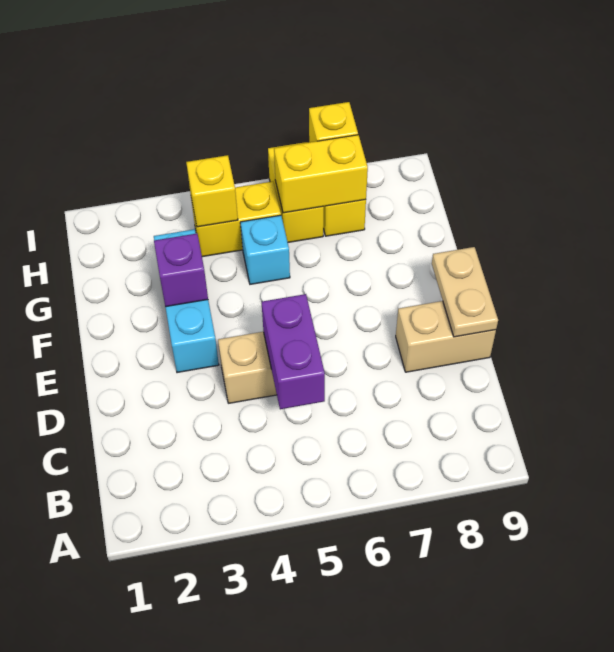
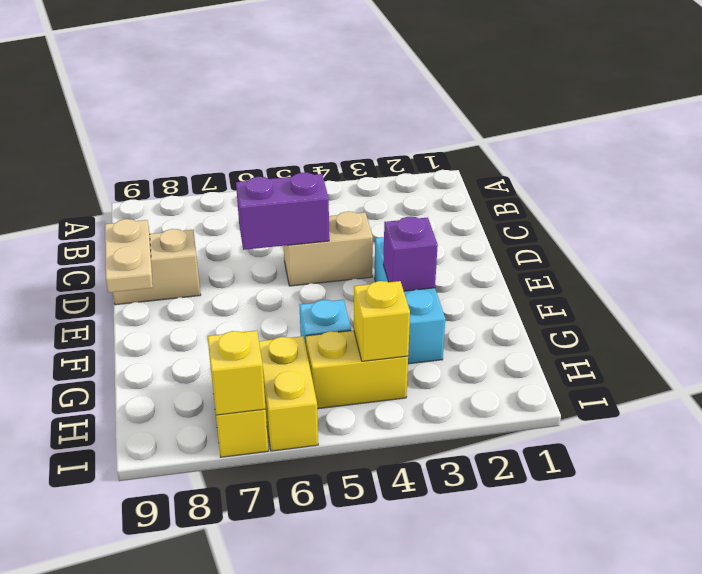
purple brick C5:D5 level 2 -> purple brick D5:D6 level 2
yellow brick H6:H7 level 2 -> none

